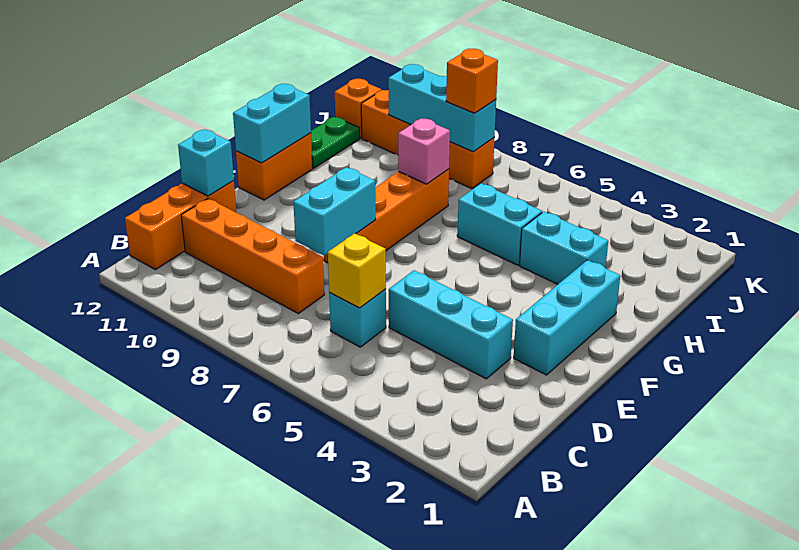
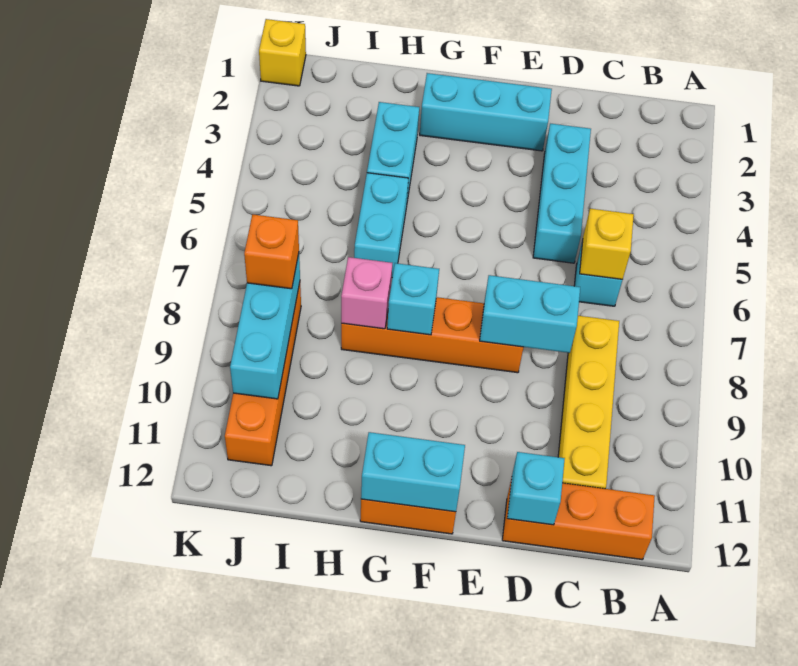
orange brick C8:C11 level 1 -> yellow brick C8:C11 level 1
none -> cyan brick G8 level 2
green plate H12:I12 level 1 -> none
orange brick J12 level 1 -> none
none -> yellow brick K1 level 1

